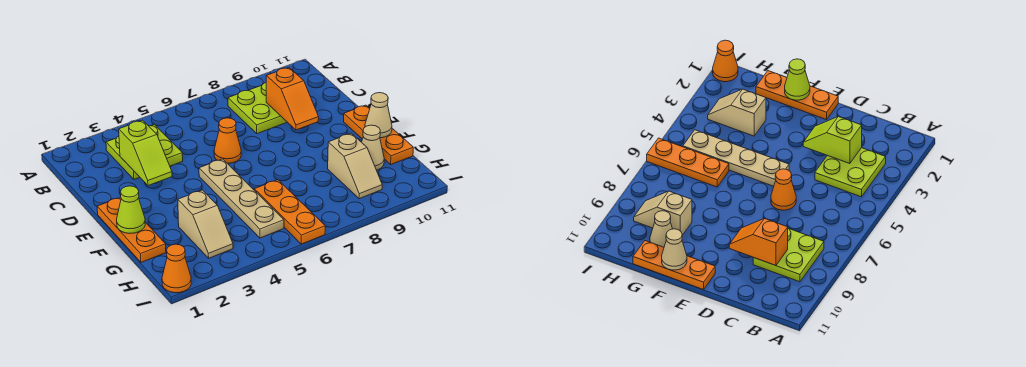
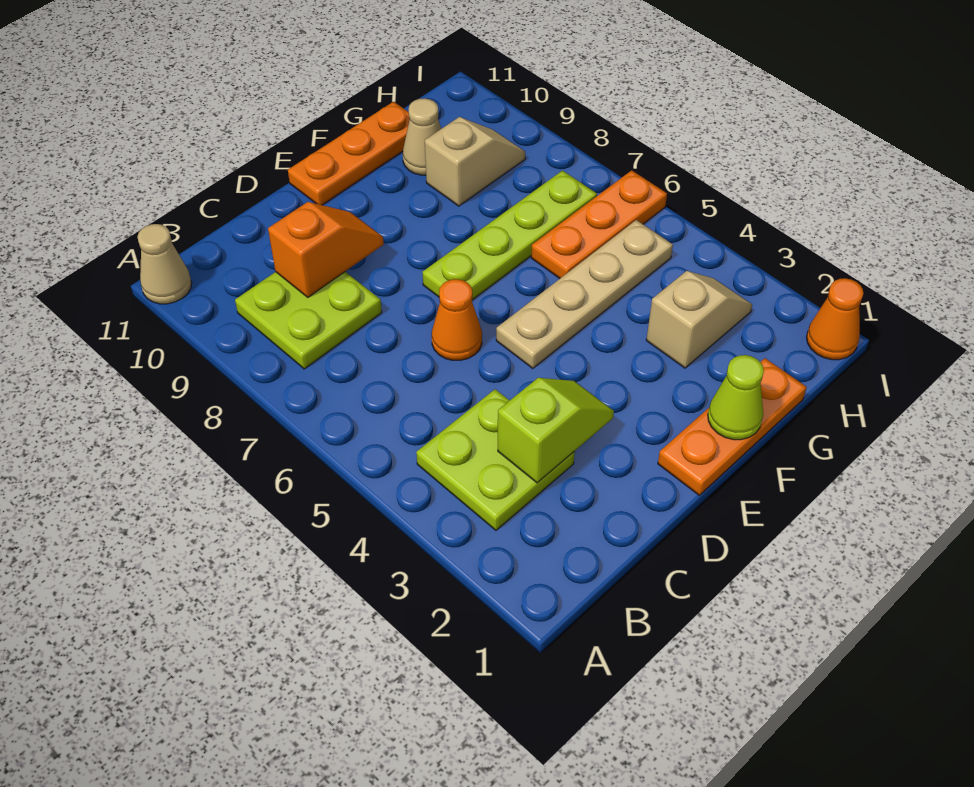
none -> lime plate E7:H7 level 1
tan cone F11 level 2 -> tan cone A11 level 1

